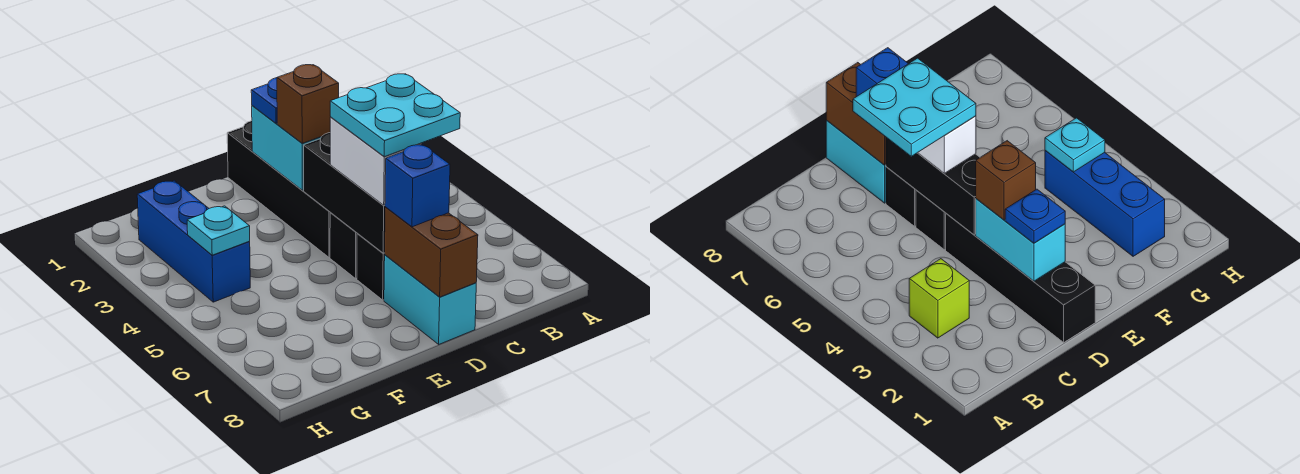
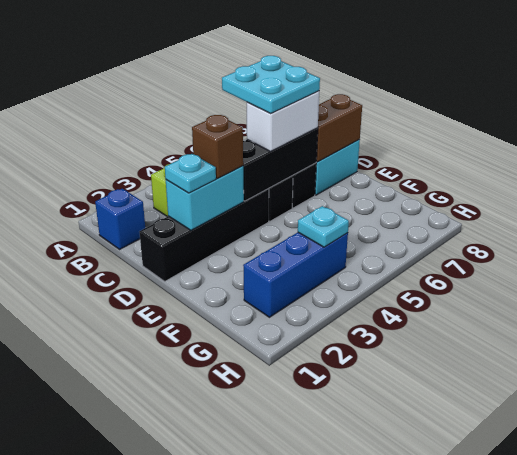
blue plate D2 level 3 -> cyan plate D2 level 3
blue brick D7 level 3 -> blue brick B1 level 1

